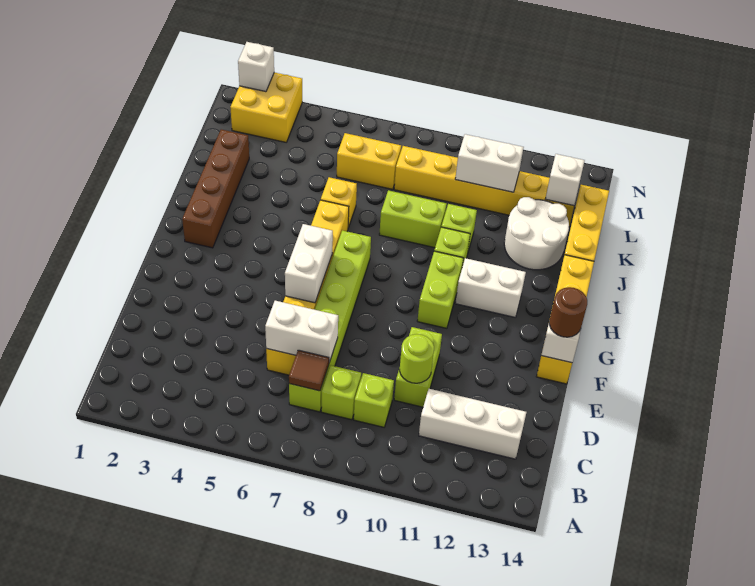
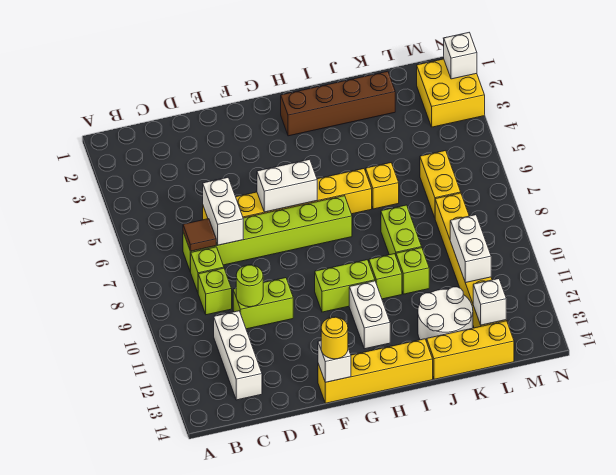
brown round brick F14 level 3 -> yellow round brick F14 level 3

